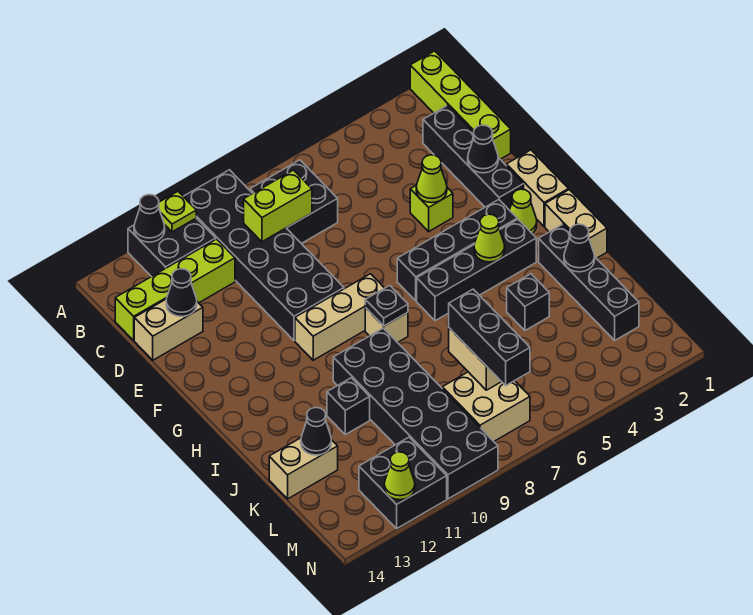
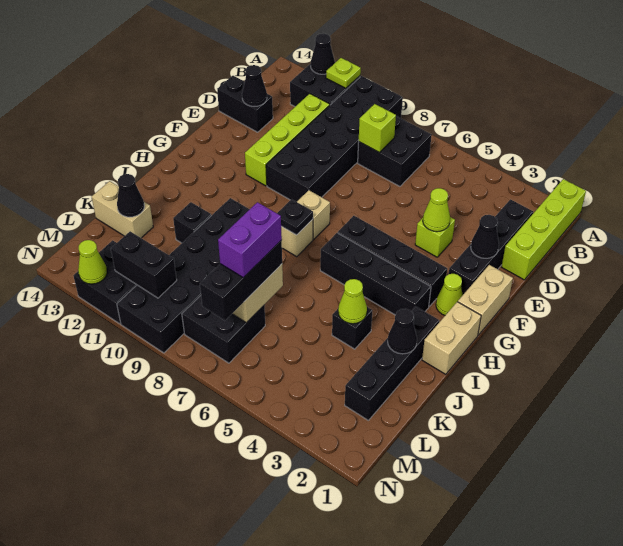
lime brick C8:C9 level 2 -> lime brick C8 level 2
lime brick C11:C14 level 1 -> lime brick C11:F11 level 1
tan brick D13:D14 level 1 -> black brick D13:D14 level 1
tan brick G8:G10 level 1 -> tan brick G8 level 1
lime cone H4 level 2 -> lime cone J4 level 2
none -> purple brick K7:L7 level 4
tan brick L7:M8 level 1 -> black brick L7:M8 level 1
none -> black brick M10:M11 level 2

